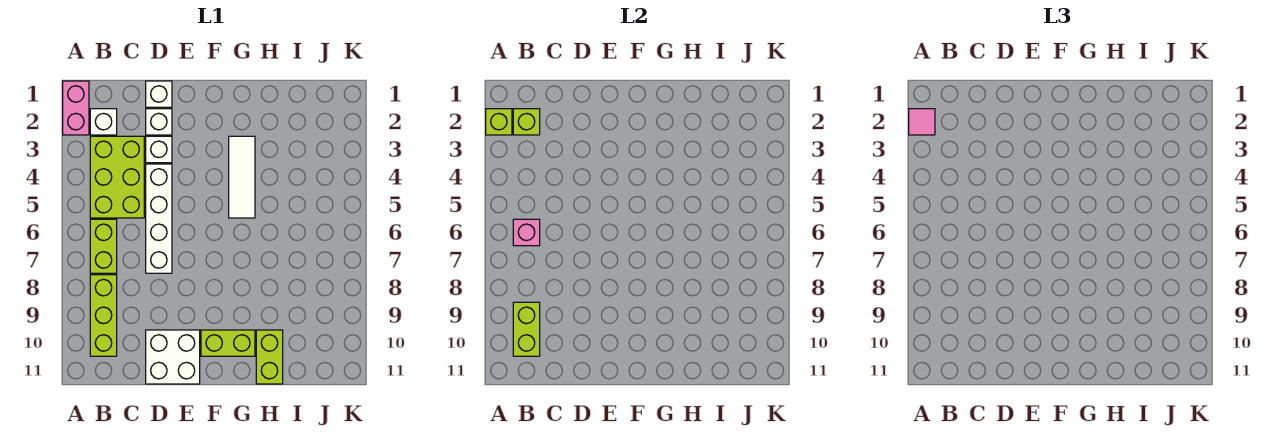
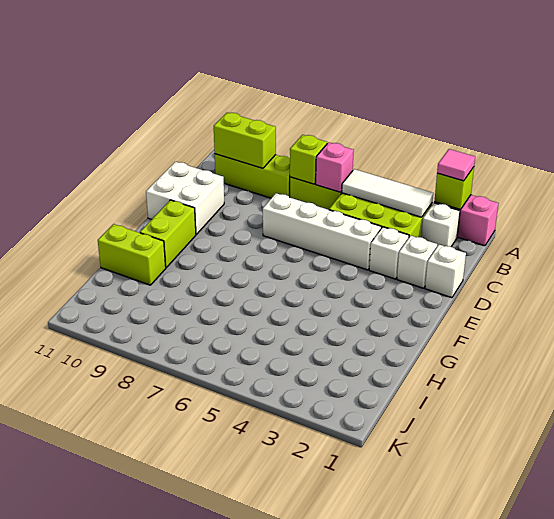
lime brick B2 level 2 -> lime brick B7 level 2
white tile G3:G5 level 1 -> white tile B3:B5 level 2

